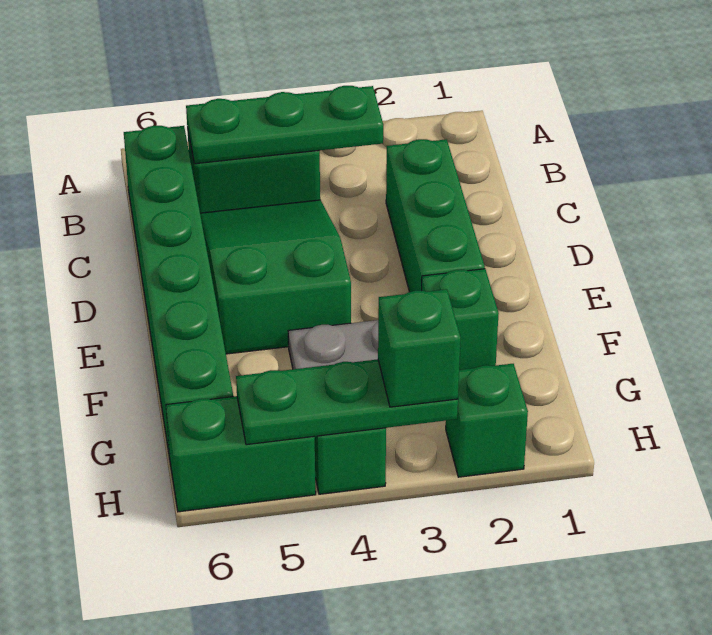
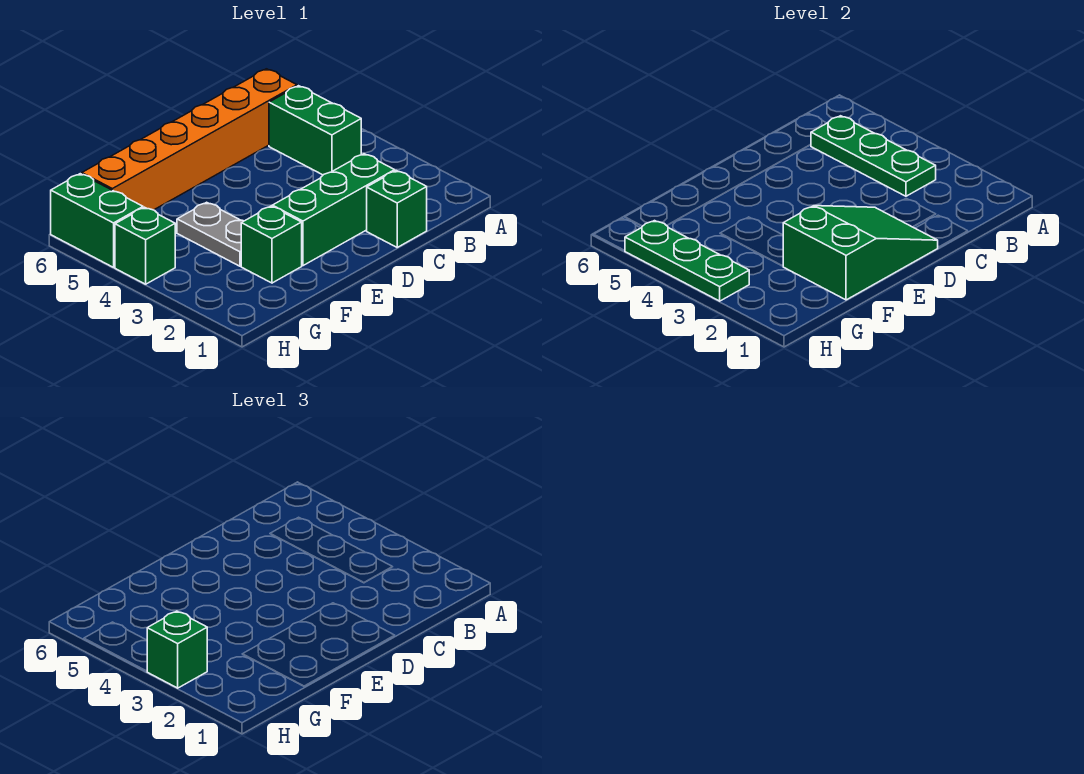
green brick B6:G6 level 1 -> orange brick B6:G6 level 1
green slope C4:E5 level 1 top E -> green slope D1:F2 level 2 top F
green brick H2 level 1 -> green brick C1 level 1

